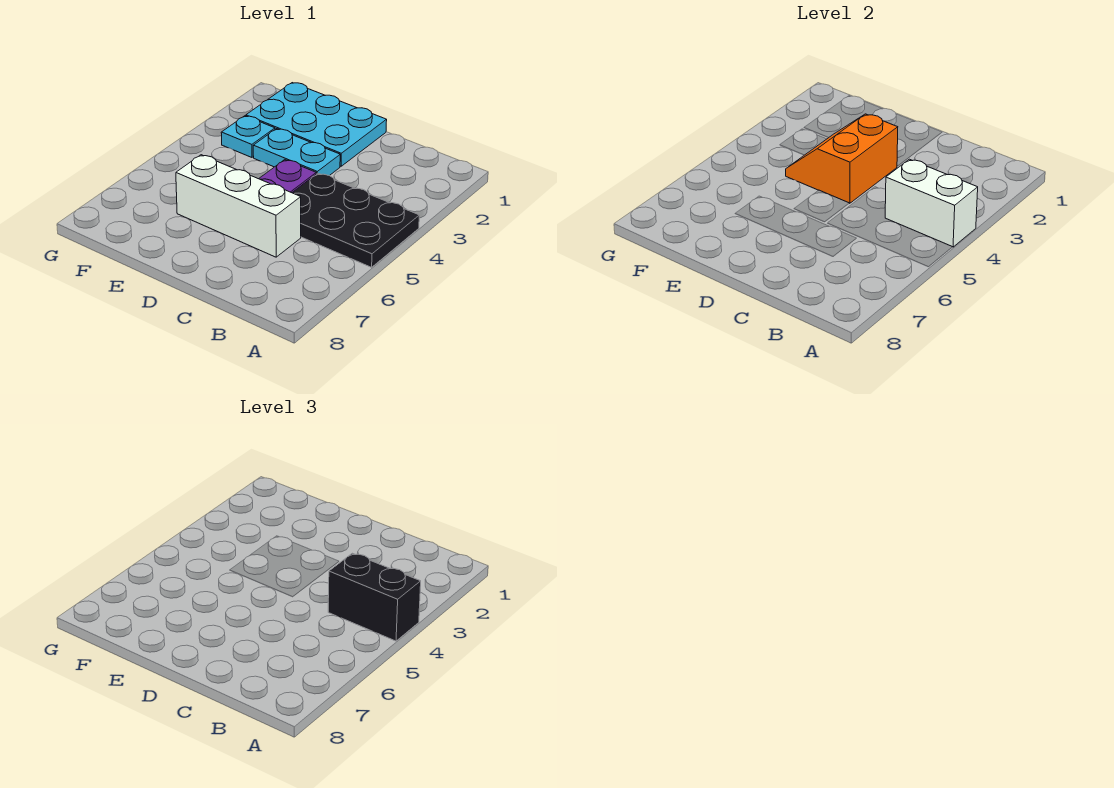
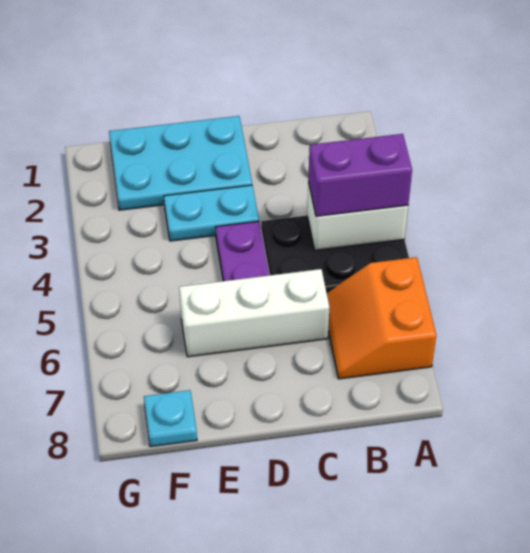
black brick A4:B4 level 3 -> purple brick A4:B4 level 3
orange slope D3:E4 level 2 top D -> orange slope A6:B7 level 1 top A
cyan plate F3 level 1 -> cyan plate F8 level 1

